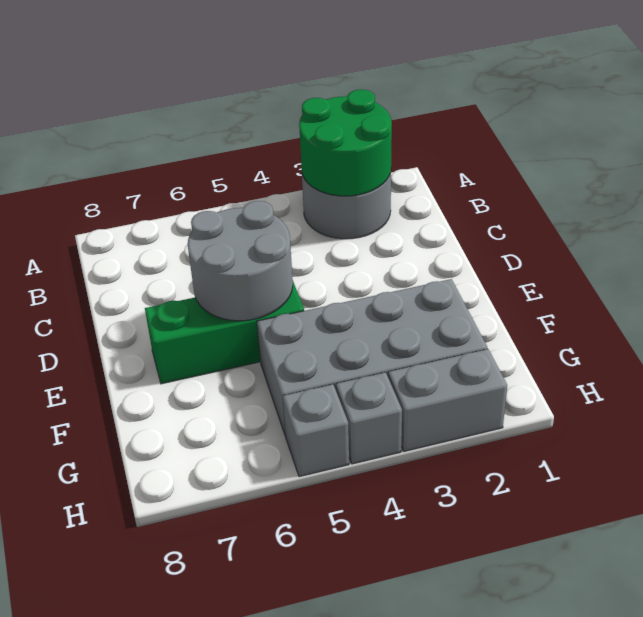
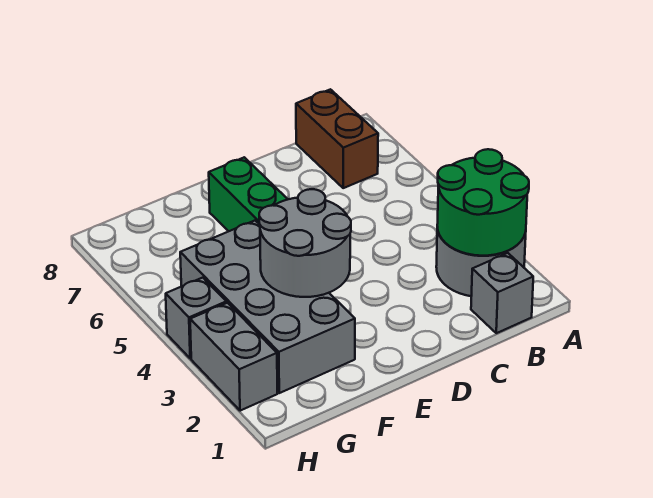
none -> brown brick B7:B8 level 1
grey round brick D5:E6 level 2 -> grey round brick E3:F4 level 2
grey brick H5 level 1 -> grey brick B1 level 1

